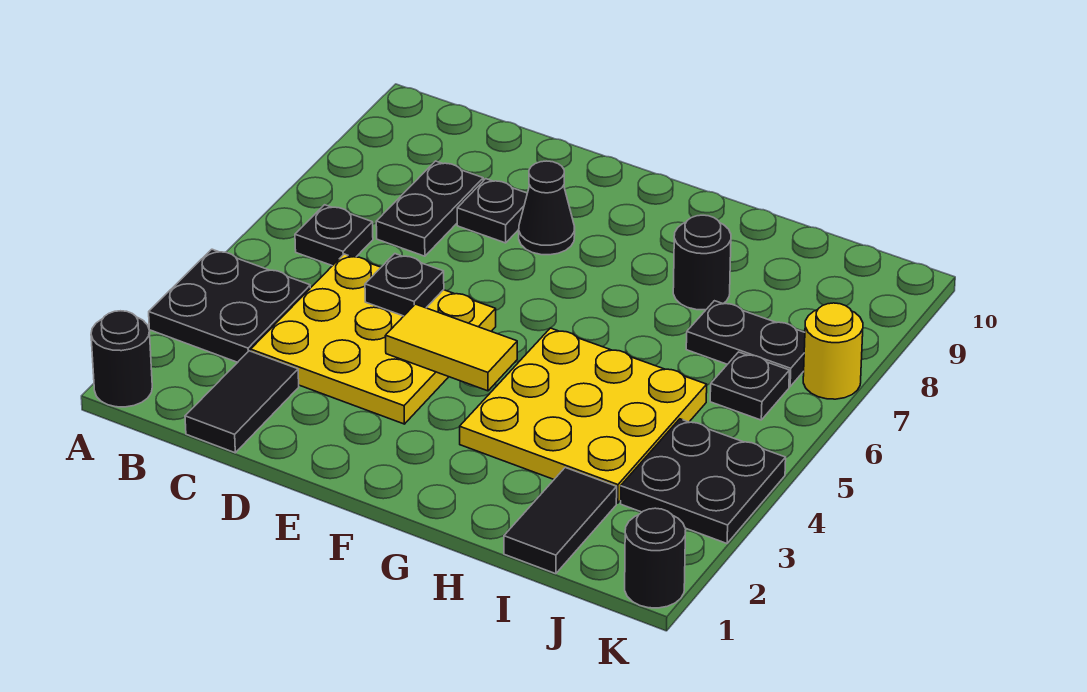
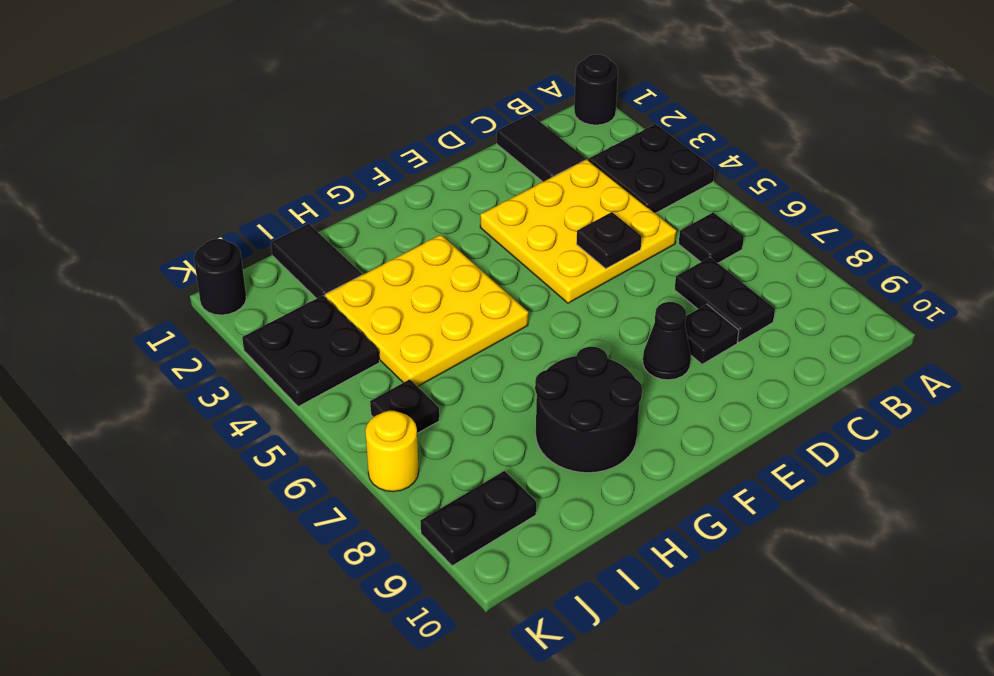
yellow tile E4:F4 level 2 -> none
black round brick H8 level 1 -> black round brick G8:H9 level 1
black plate I7:J7 level 1 -> black plate J9:K9 level 1

